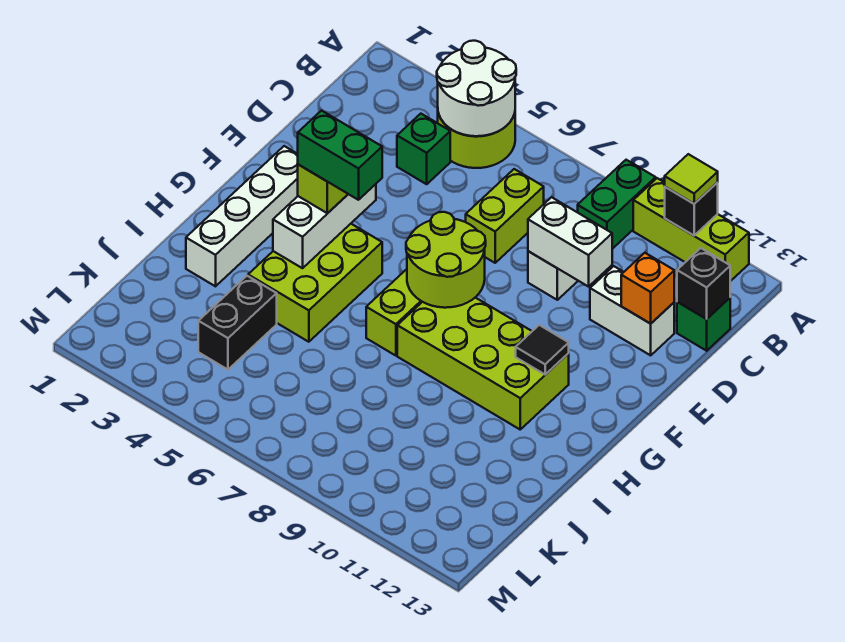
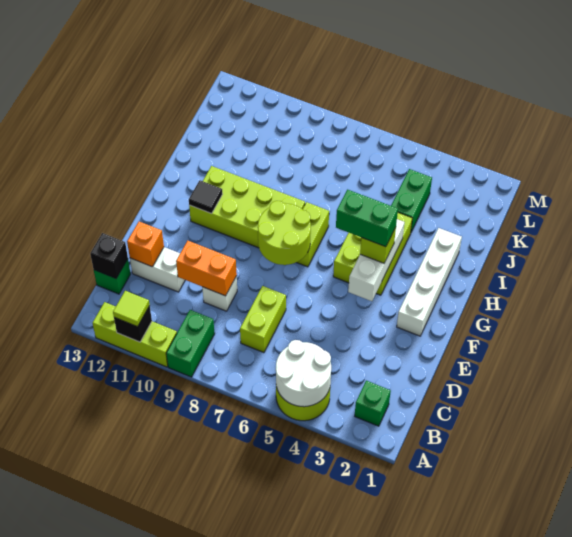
green brick C4 level 1 -> green brick B2 level 1
white brick D9:D10 level 2 -> orange brick D9:D10 level 2
black brick J4:K4 level 1 -> green brick J4:K4 level 1

